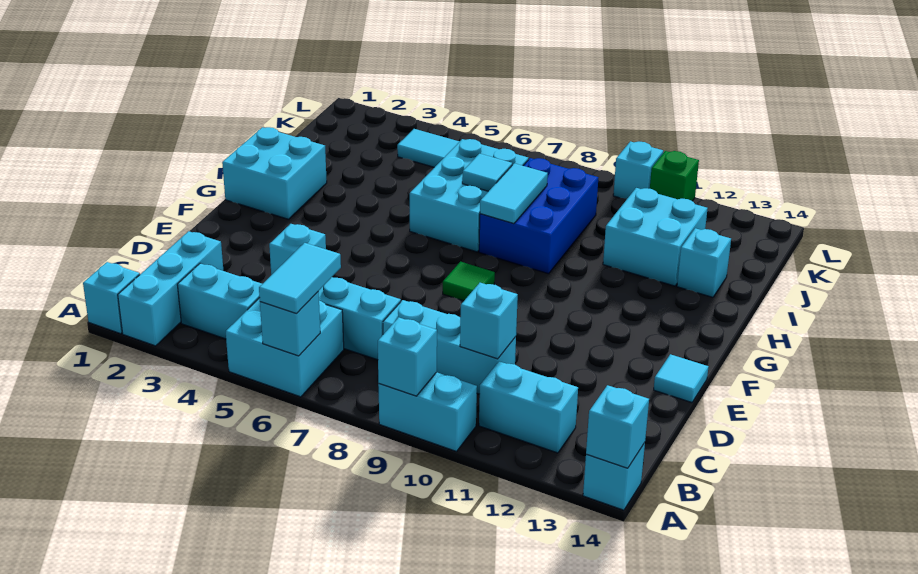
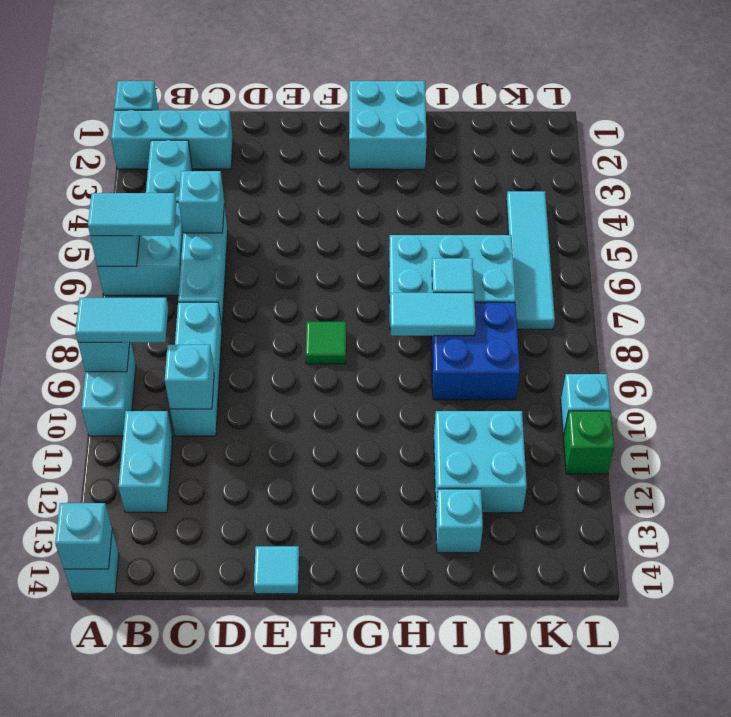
none -> cyan tile A9:B9 level 3
blue brick H8:J9 level 1 -> blue brick I8:J9 level 1

